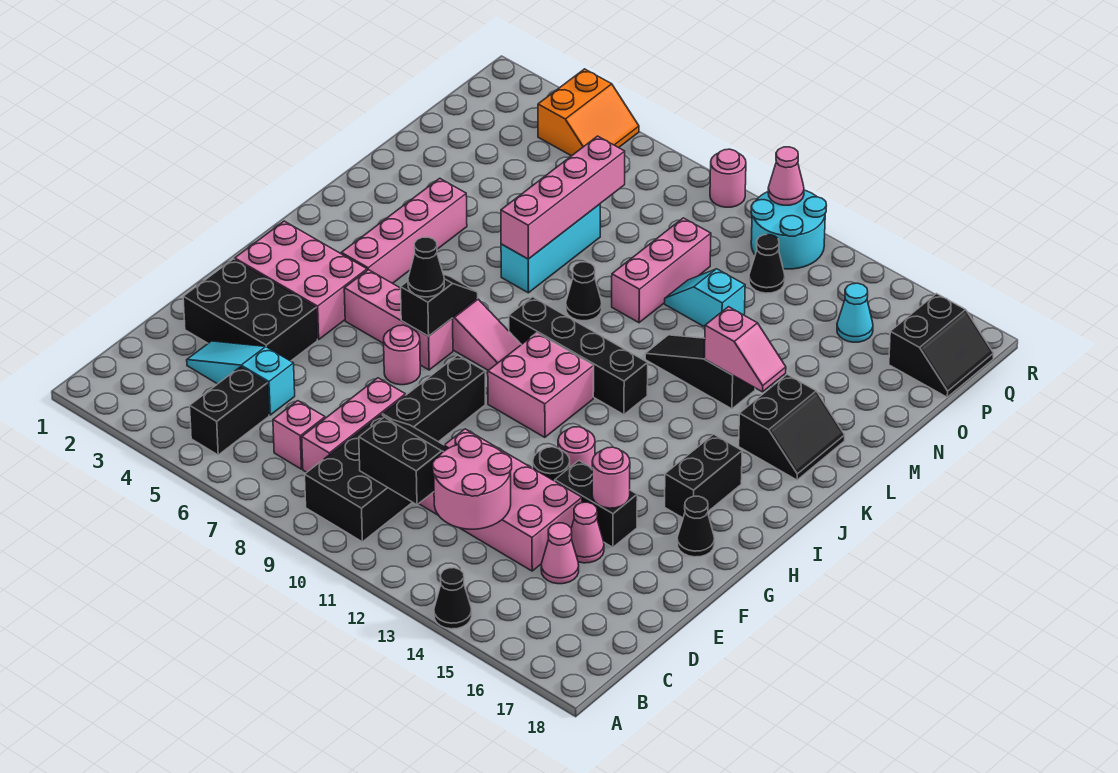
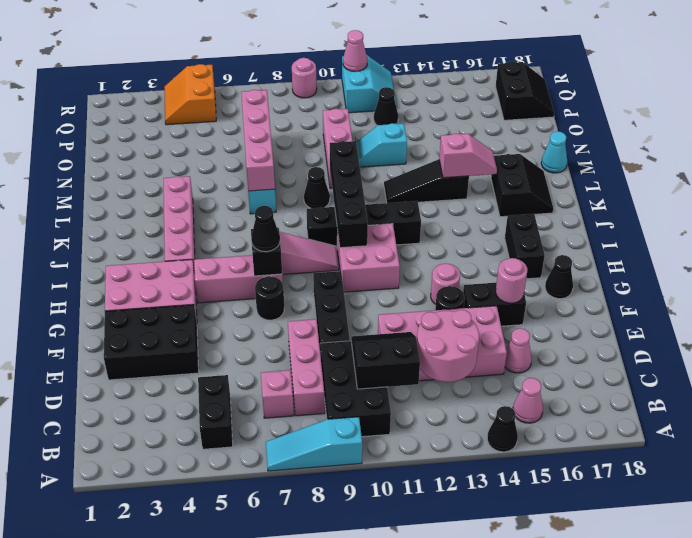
cyan slope D3:D5 level 1 top 5 -> cyan slope A7:A9 level 1 top 9
pink cone E15 level 1 -> pink cone B15 level 1
pink round brick G7 level 1 -> black round brick G7 level 1
none -> black brick I10:L10 level 2
cyan cone P15 level 1 -> cyan cone M18 level 1
orange slope Q4:R5 level 1 top 4 -> orange slope Q4:R5 level 1 top 5
cyan round brick Q11:R12 level 1 -> cyan slope Q11:R12 level 1 top 11

